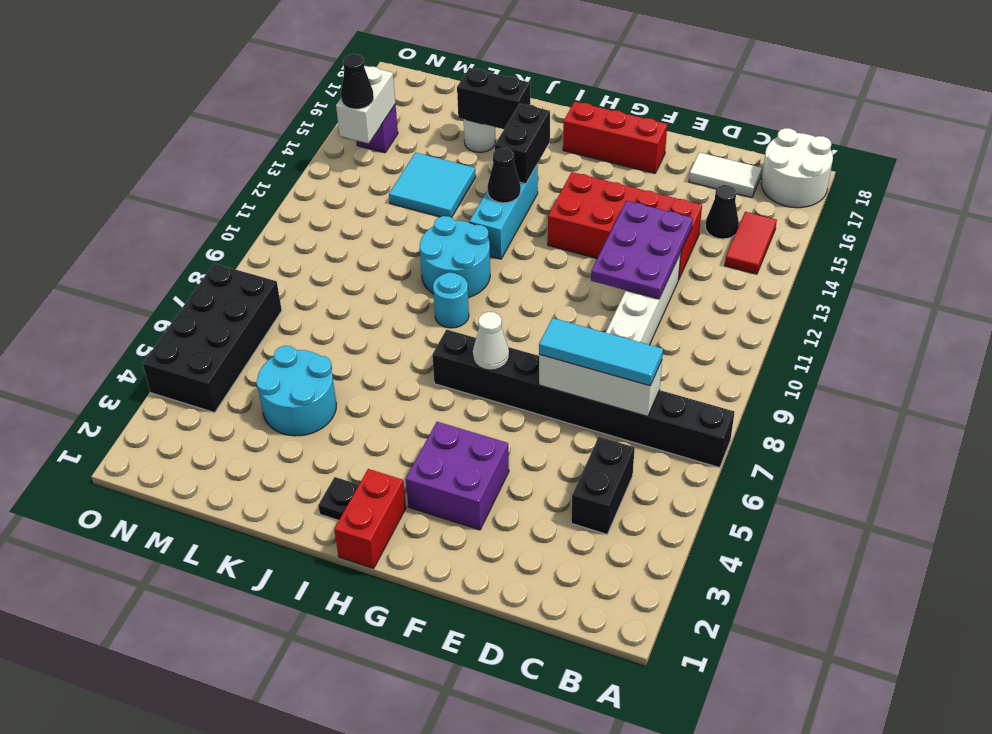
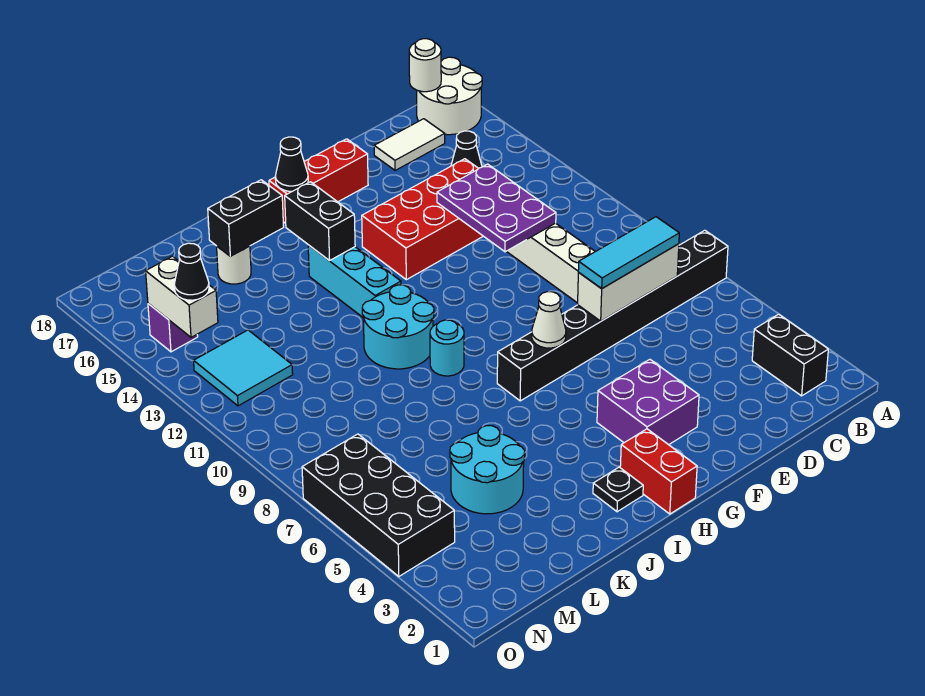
red tile B14:B15 level 1 -> none
none -> white round brick B18 level 2
black brick C4:C5 level 1 -> black brick B2:B3 level 1
black cone I13 level 2 -> black cone H17 level 2
cyan tile K13:L14 level 1 -> cyan tile M12:N13 level 1

